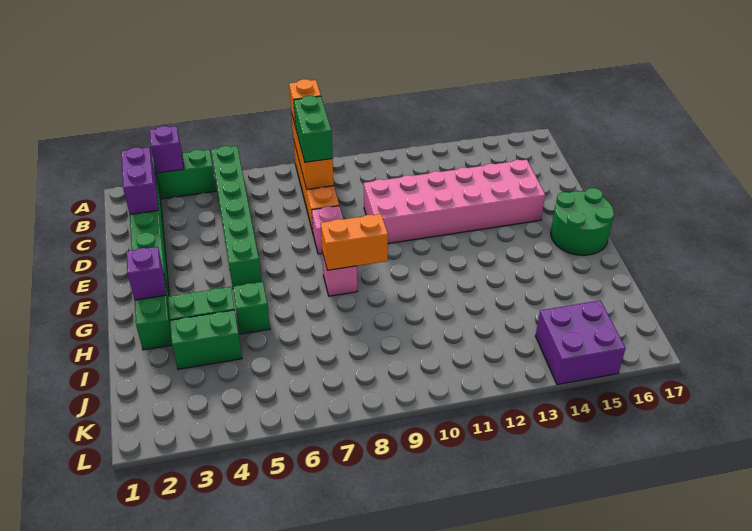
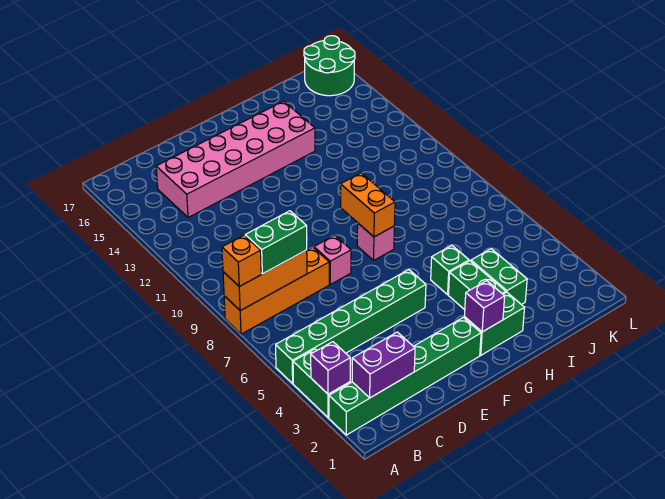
pink brick D10:E15 level 1 -> pink brick C14:H15 level 1
green round brick F16:G17 level 1 -> green round brick K16:L17 level 1
purple brick K14:L15 level 1 -> none

